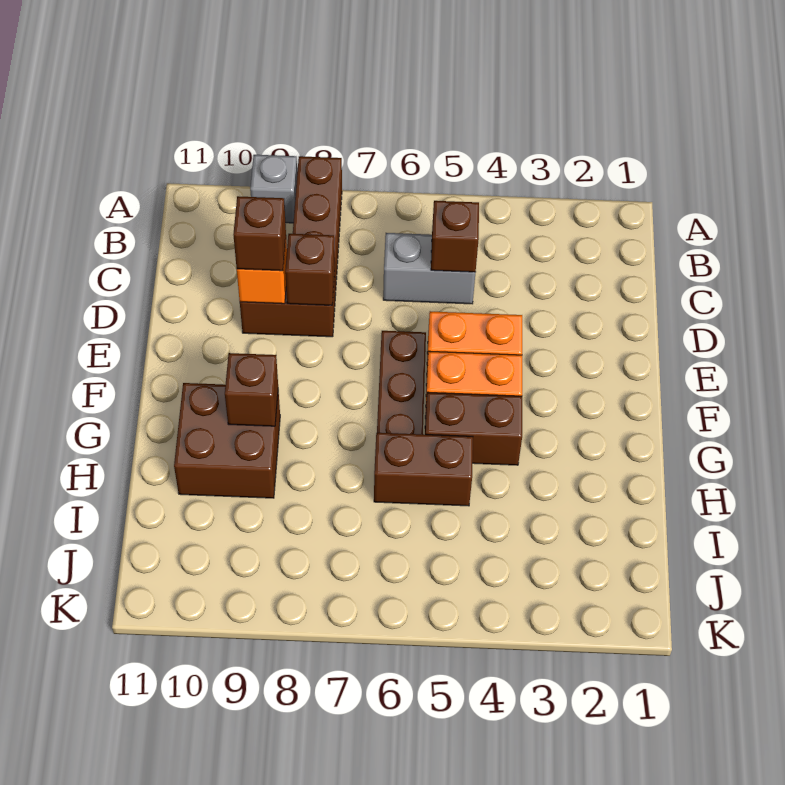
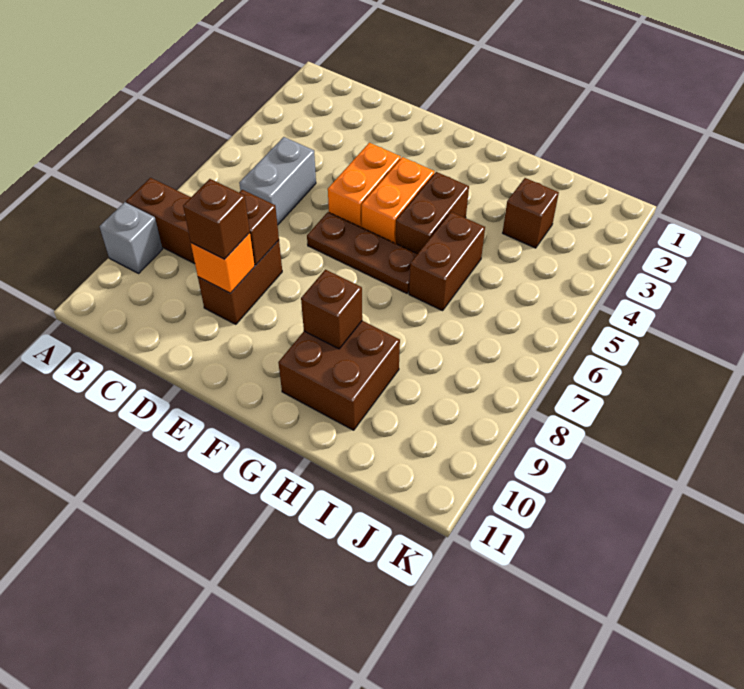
brown brick C5 level 2 -> brown brick I3 level 1

